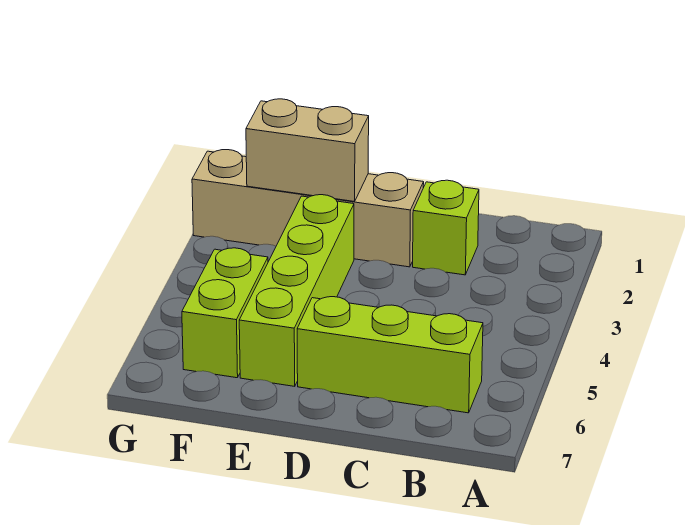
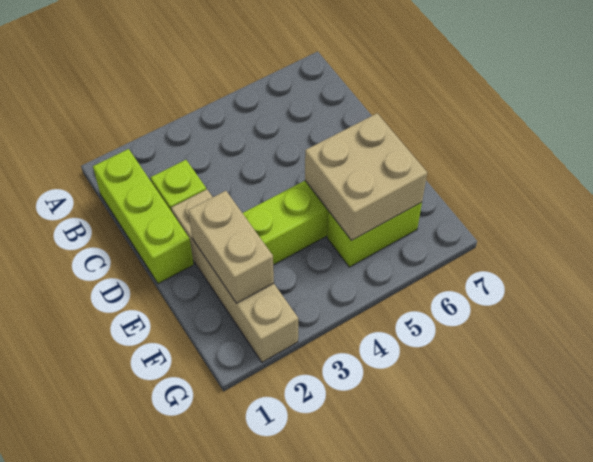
lime brick B6:D6 level 1 -> lime brick B1:D1 level 1
none -> tan brick E5:F6 level 2

